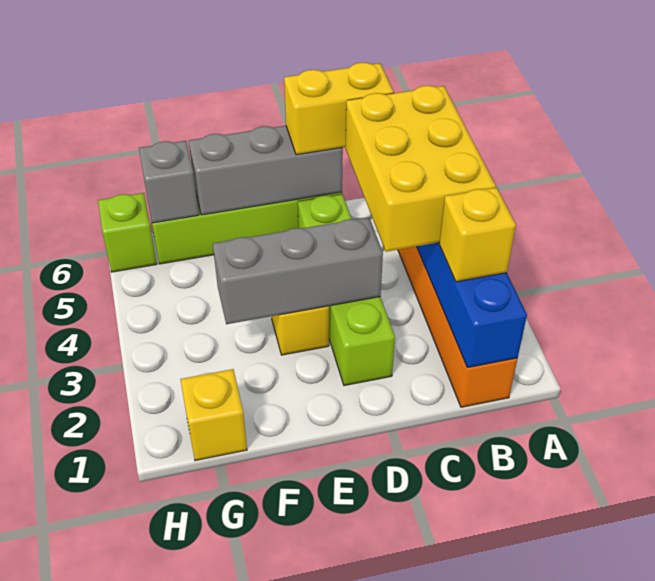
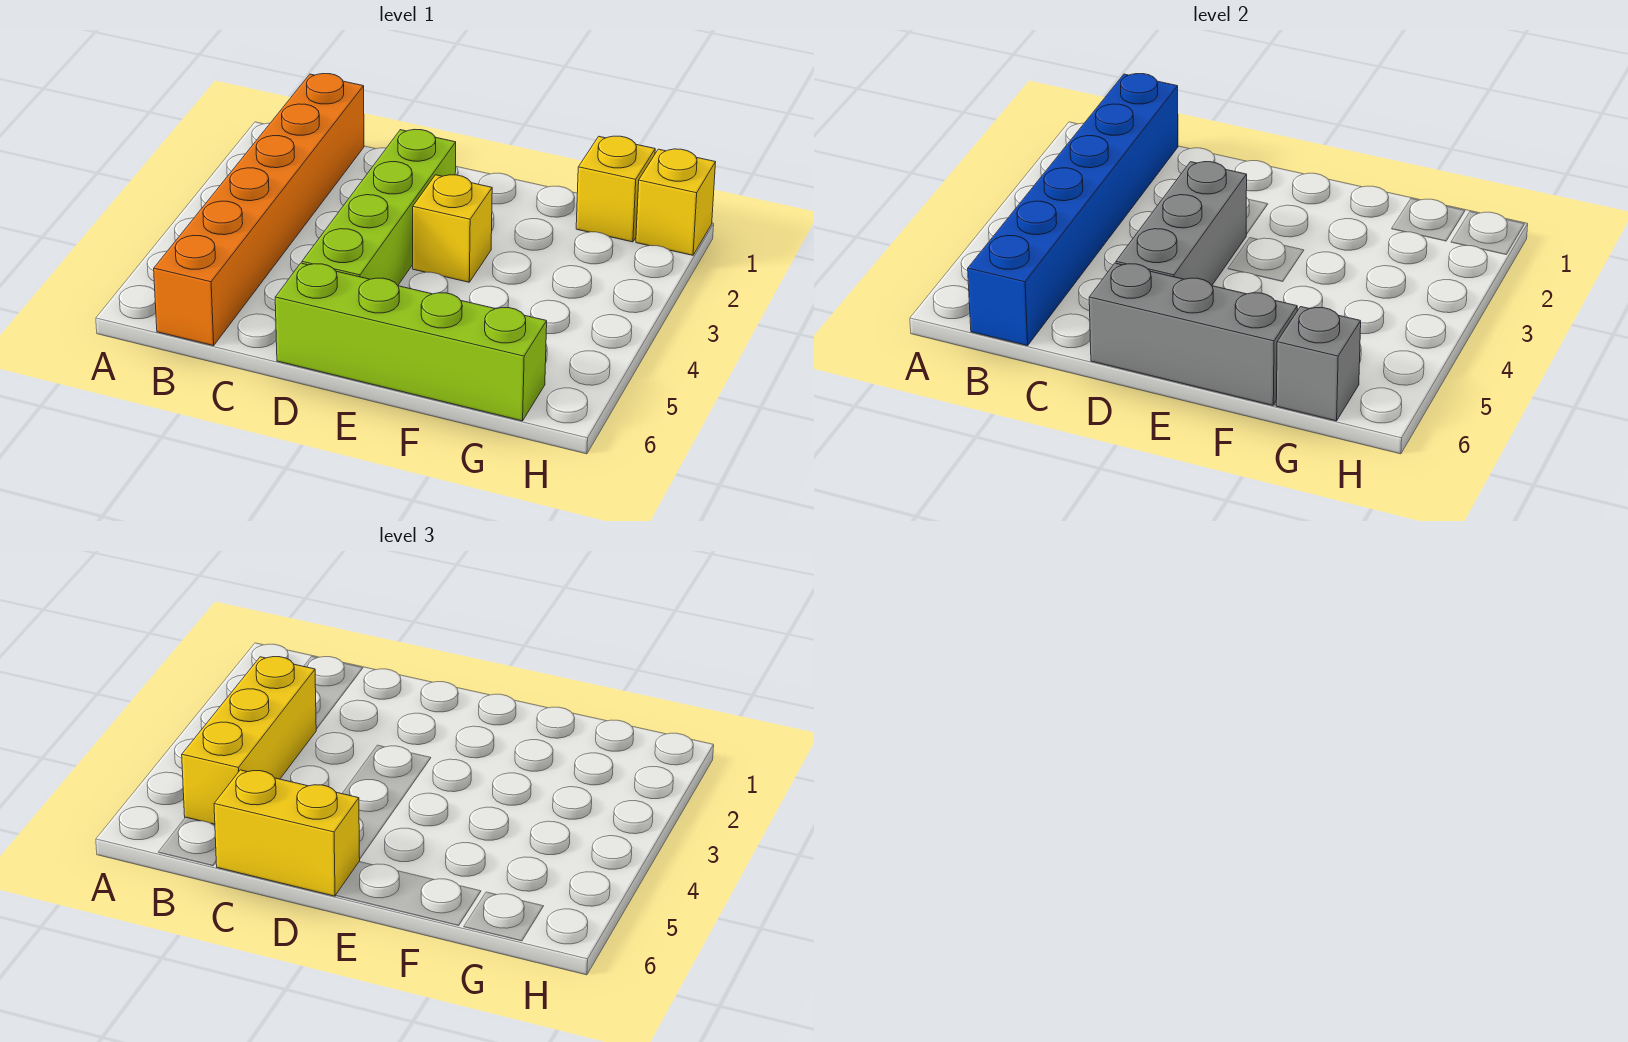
yellow brick B2 level 3 -> yellow brick H1 level 1
yellow brick B3:C5 level 3 -> yellow brick B3:B5 level 3
grey brick D3:F3 level 2 -> grey brick D3:D5 level 2
lime brick H6 level 1 -> none

